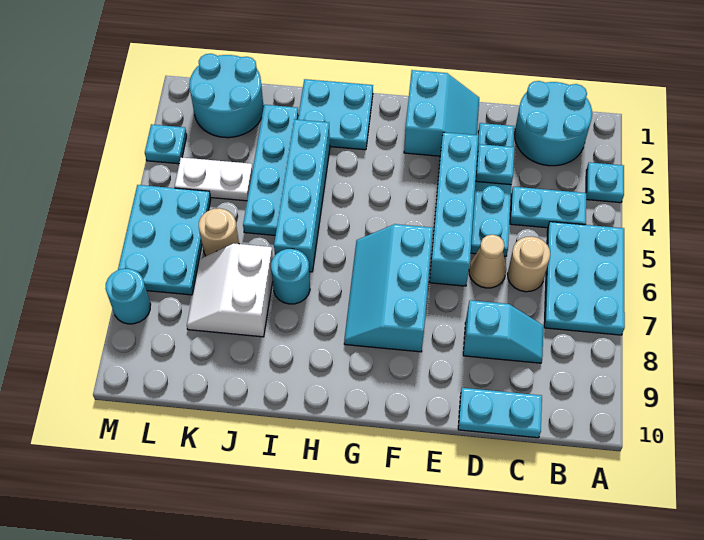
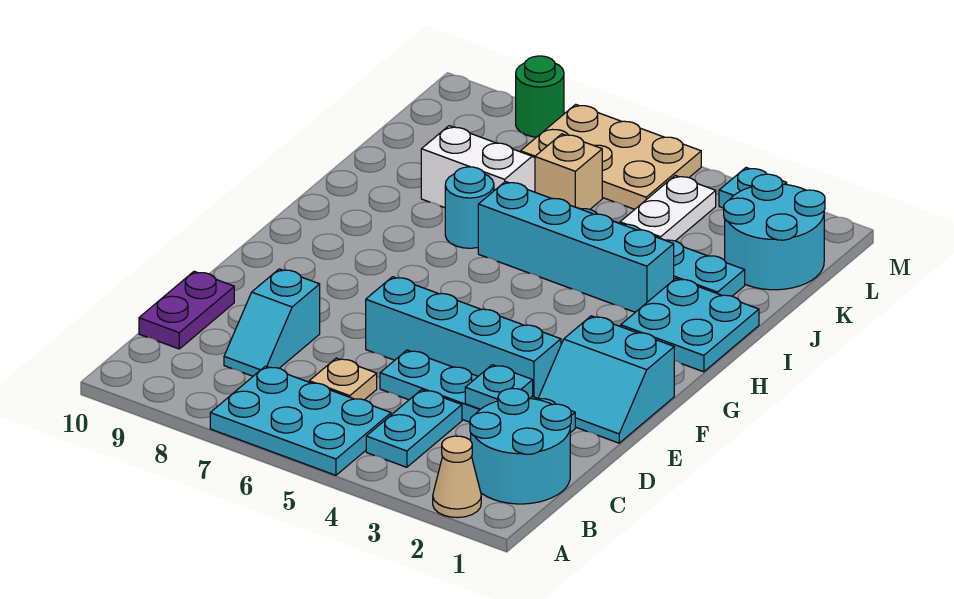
cyan plate A3 level 1 -> none
tan round brick C6 level 1 -> tan plate C6 level 1
cyan plate C10:D10 level 1 -> purple plate C10:D10 level 1
tan cone D6 level 1 -> tan cone A2 level 1
cyan slope F6:G8 level 1 top F -> none
tan round brick K6 level 1 -> tan brick K6 level 1
cyan plate L5:M7 level 1 -> tan plate L5:M7 level 1
cyan round brick M8 level 1 -> green round brick M8 level 1

